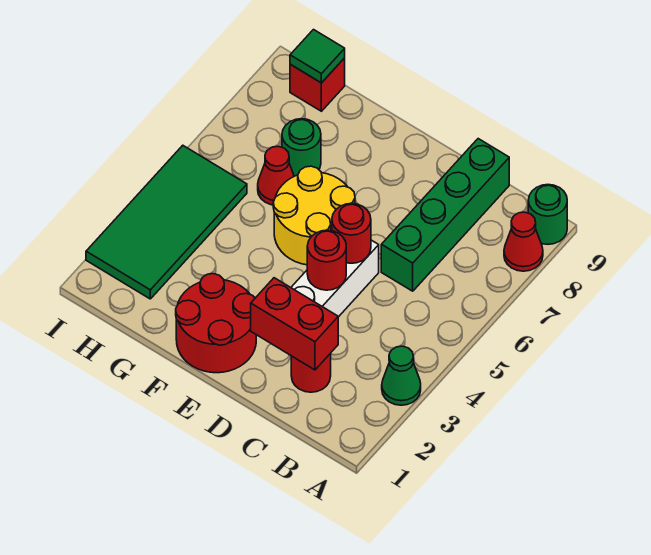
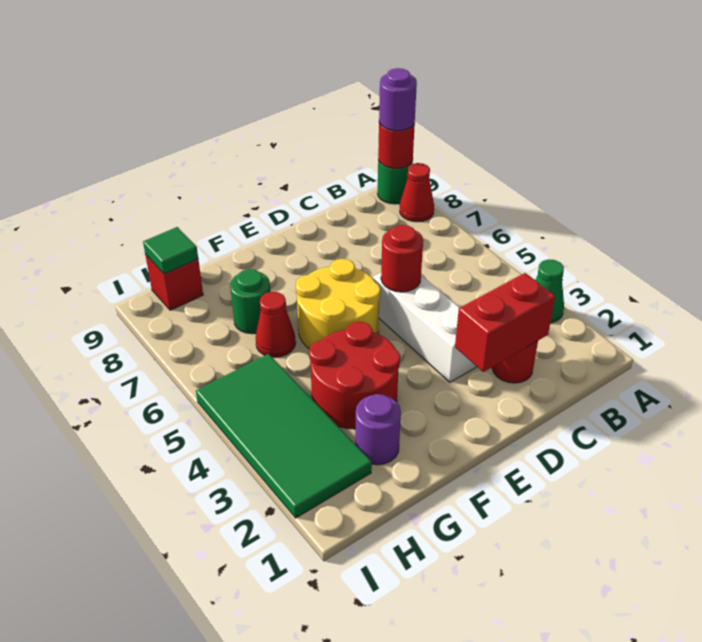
none -> purple round brick A9 level 3
green brick C6:C9 level 1 -> none
red round brick D4 level 2 -> red round brick A9 level 2
red round brick E1:F2 level 1 -> red round brick F3:G4 level 1
none -> purple round brick G2 level 1

